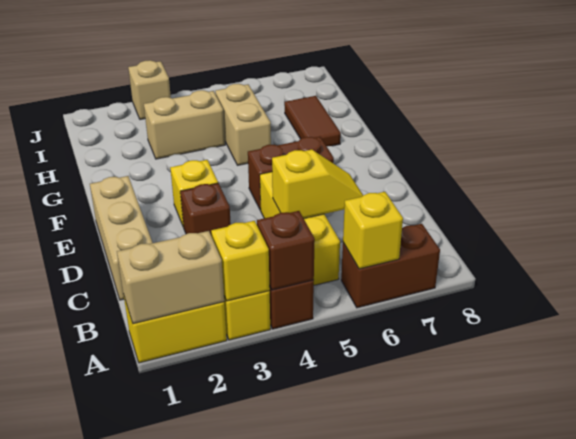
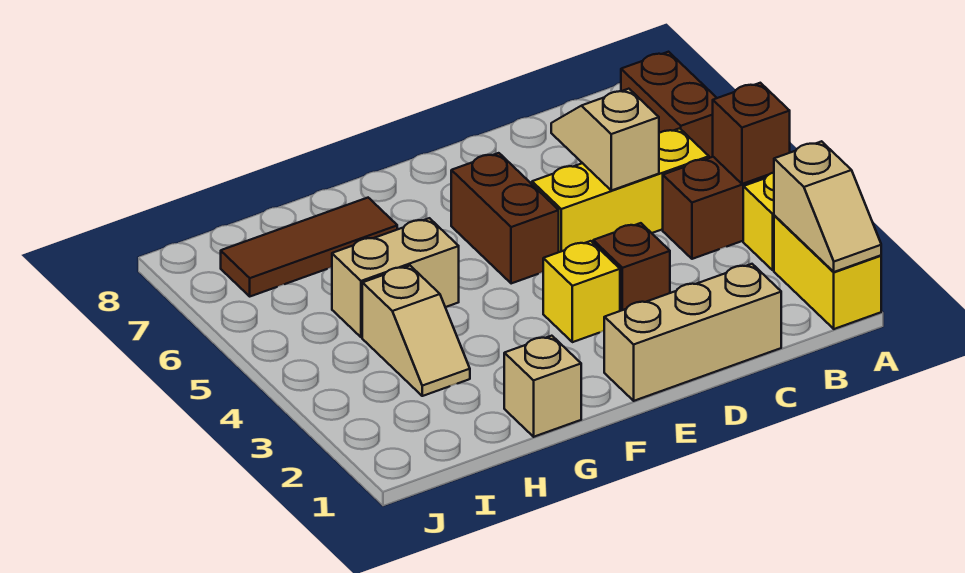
tan brick A1:A2 level 2 -> tan slope A1:A2 level 2 top 2
yellow brick A3 level 2 -> none
yellow brick A6 level 2 -> none
yellow slope C5:C6 level 2 top 5 -> tan slope C5:C6 level 2 top 5
brown tile G7:H7 level 1 -> brown tile G7:I7 level 1
tan brick H3:H4 level 1 -> tan slope H3:H4 level 1 top 4
tan brick J3 level 1 -> tan brick G1 level 1

